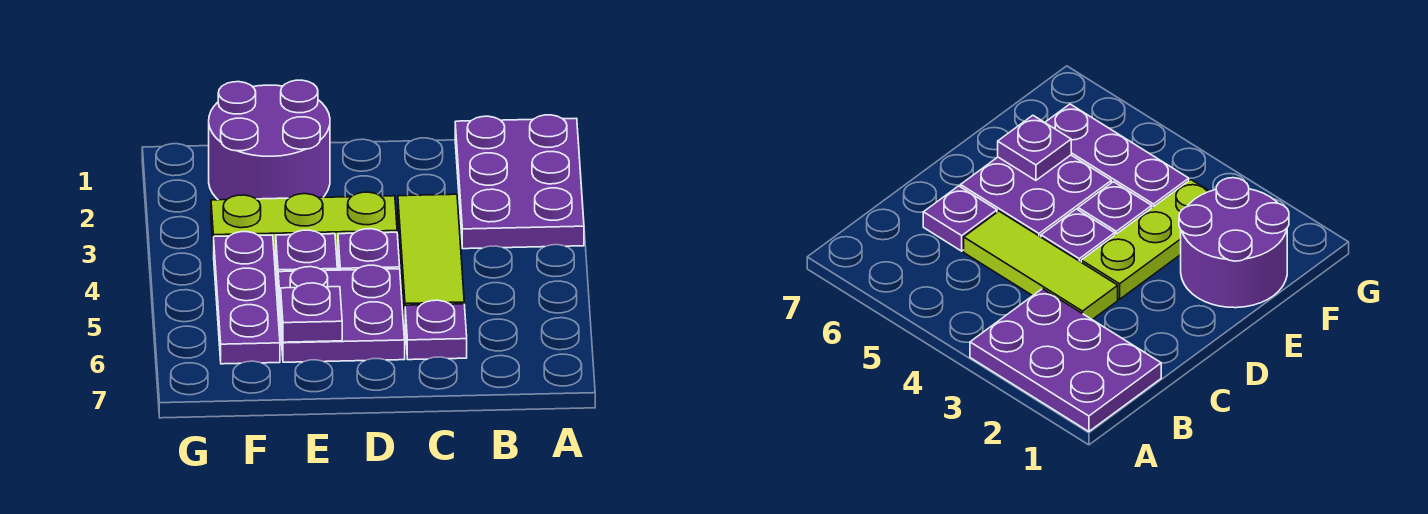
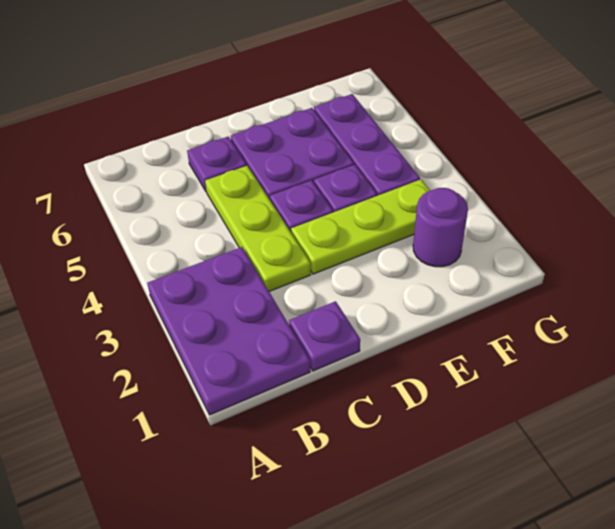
lime tile C3:C5 level 1 -> lime plate C3:C5 level 1
purple round brick E1:F2 level 1 -> purple round brick F2 level 1
purple plate E6 level 2 -> purple plate C1 level 1

